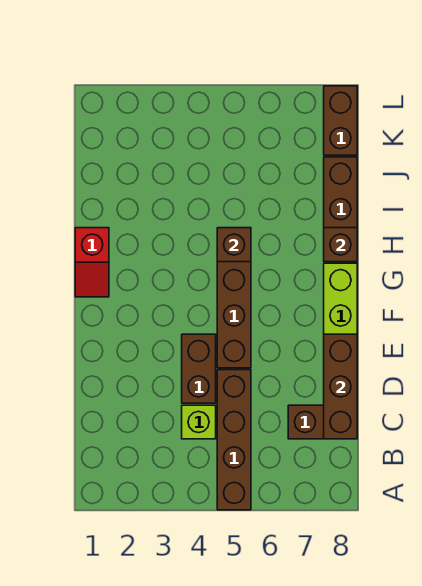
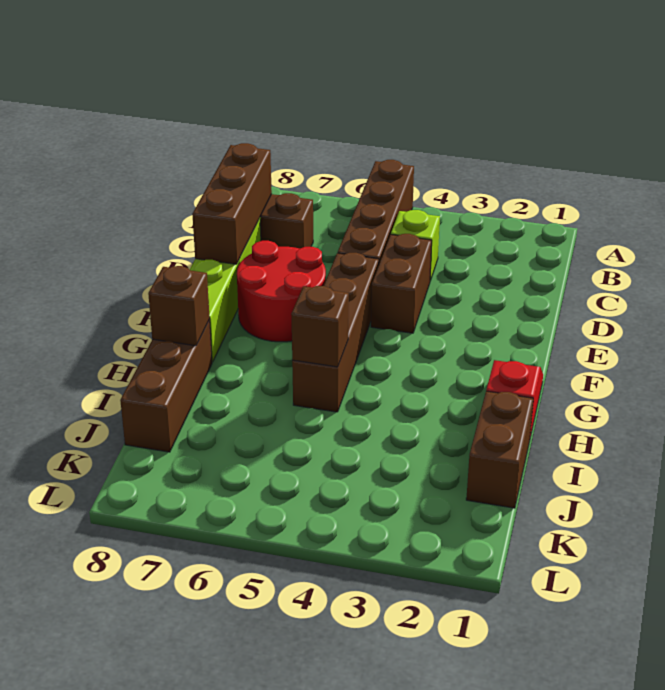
none -> red round brick E6:F7 level 1
brown brick K8:L8 level 1 -> brown brick I1:J1 level 1

